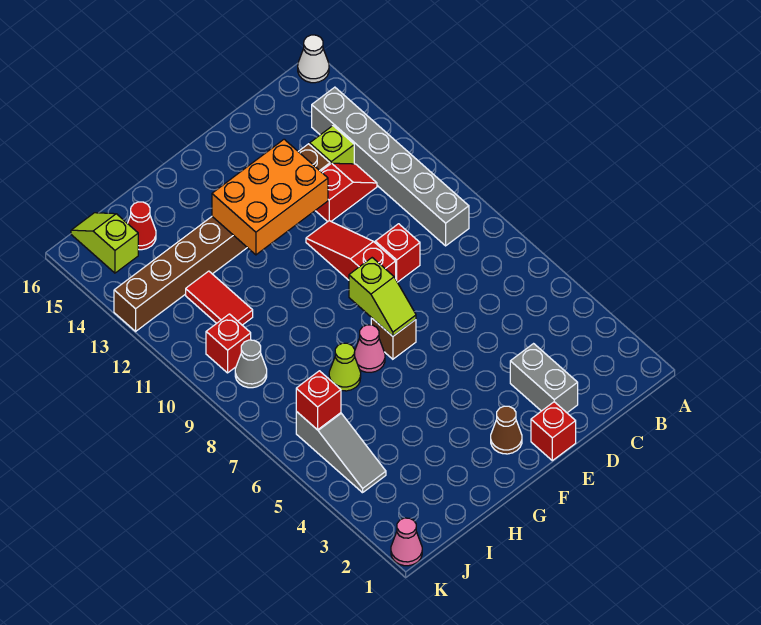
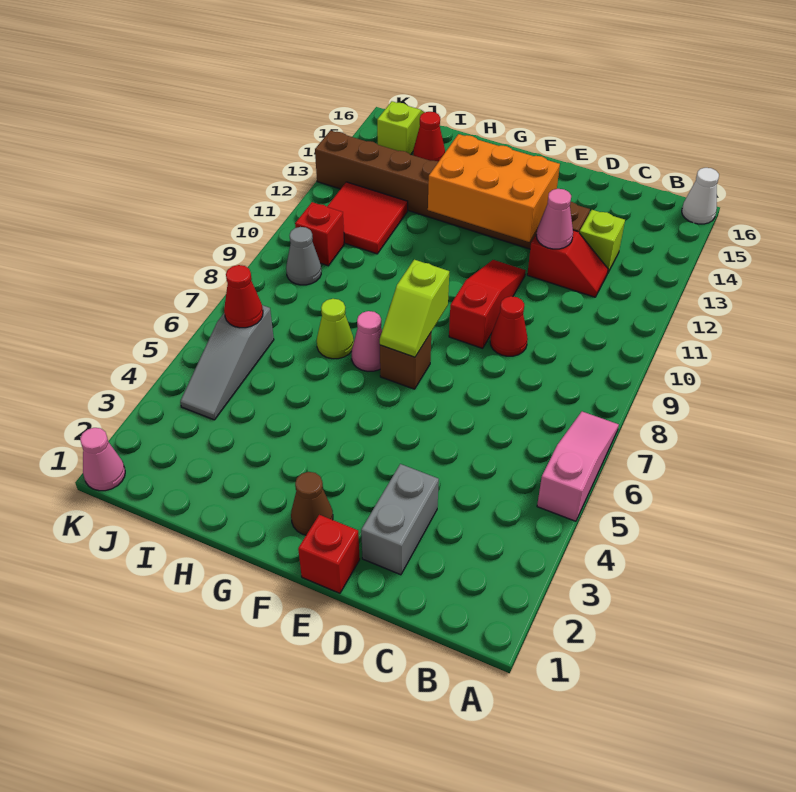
none -> pink slope A5:A7 level 1 top 5
grey brick B9:B14 level 1 -> none
red brick D9 level 1 -> red cone D9 level 1
none -> pink cone D12 level 2
red tile I11:I12 level 1 -> red tile I11:J12 level 1
red brick J6 level 2 -> red cone J6 level 2

